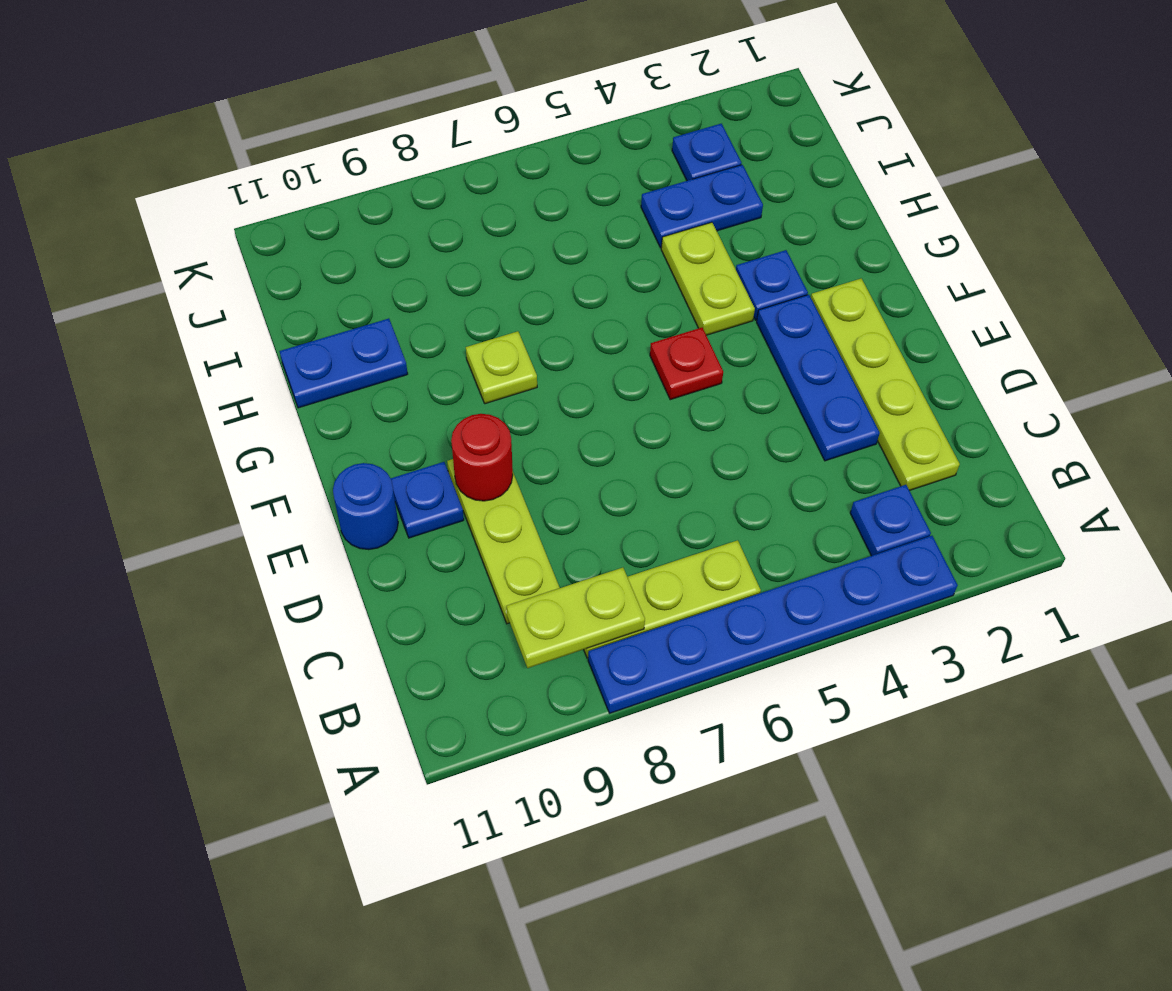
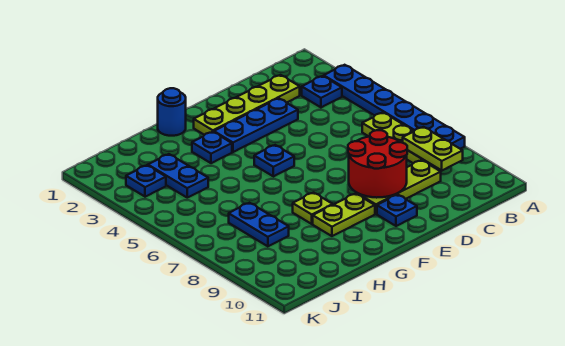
red round brick E9 level 2 -> red round brick D8:E9 level 2
blue round brick E11 level 1 -> blue round brick G1 level 1
red plate F5 level 1 -> blue plate F5 level 1
lime plate G4:H4 level 1 -> lime plate F9:G9 level 1
blue plate H10:H11 level 1 -> blue plate I7:I8 level 1

